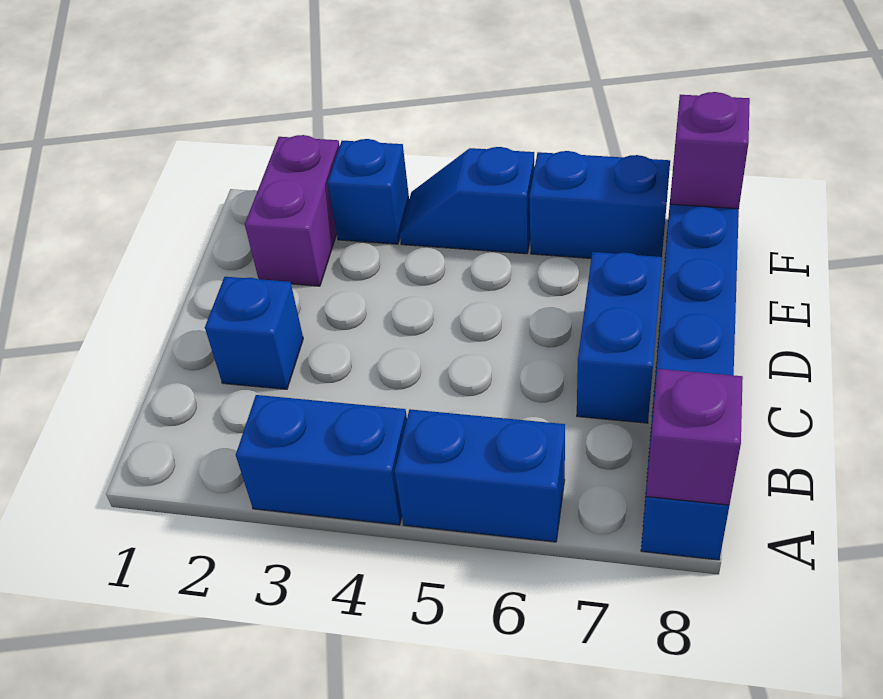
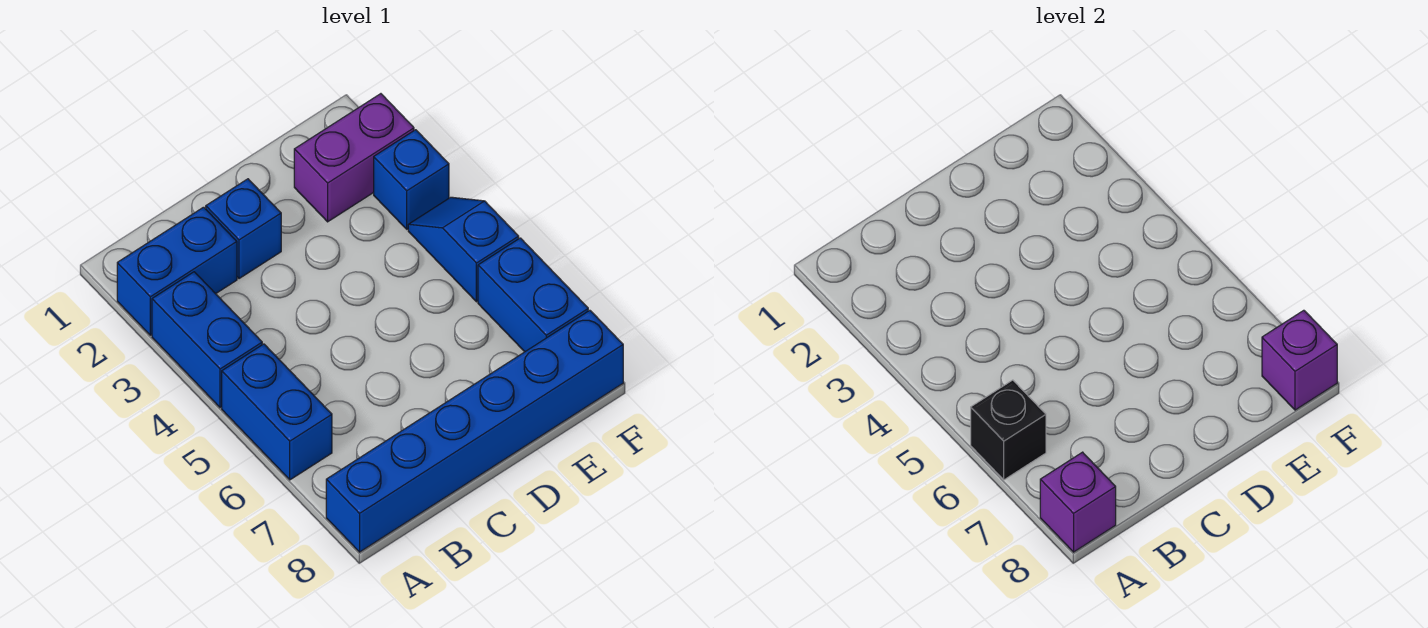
none -> black brick A6 level 2
blue brick C7:D7 level 1 -> blue brick A2:B2 level 1

